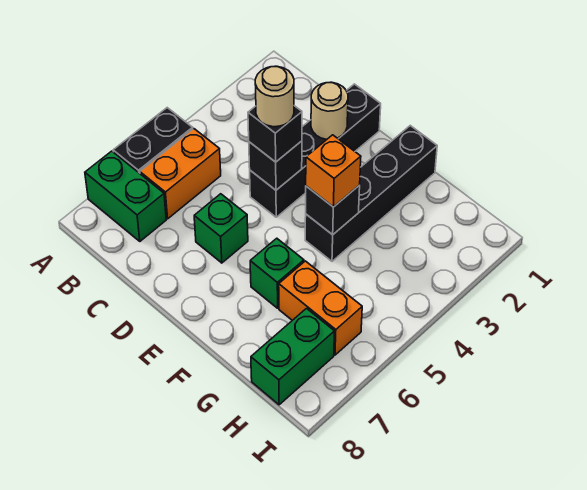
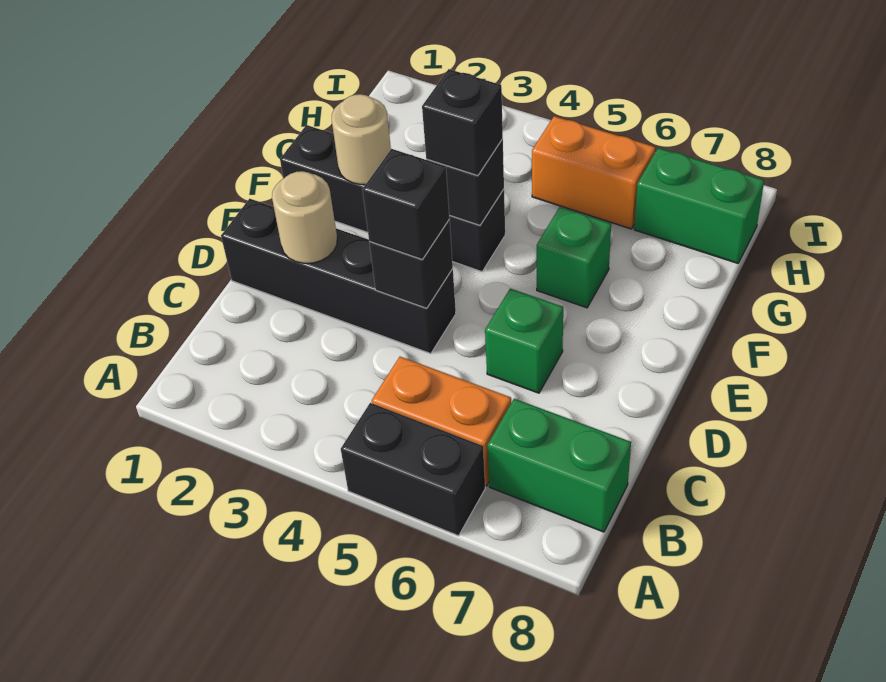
green brick A7:B7 level 1 -> green brick B7:B8 level 1
tan round brick D4 level 4 -> tan round brick F2 level 2
orange brick F4 level 3 -> black brick F4 level 3
orange brick G6:H6 level 1 -> orange brick H5:H6 level 1

